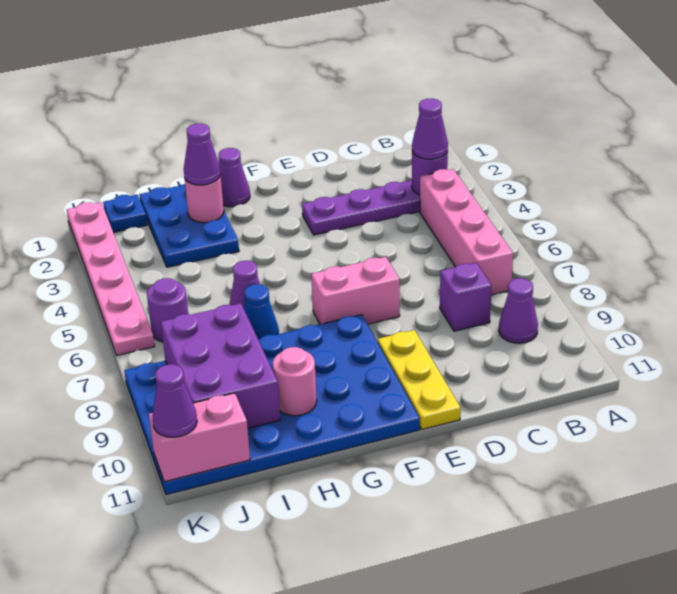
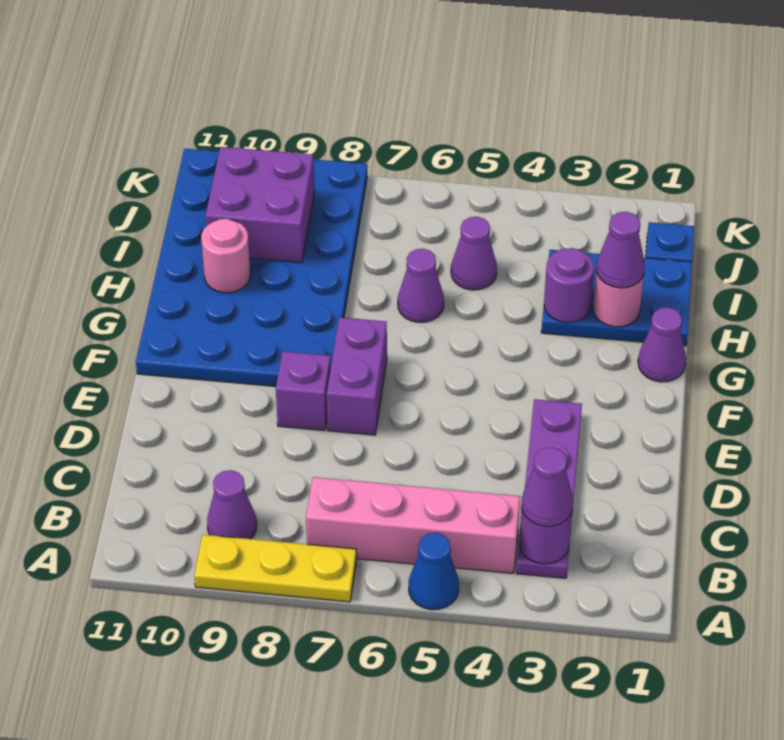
purple brick C8 level 1 -> purple brick E8 level 1
pink brick E7:F7 level 1 -> purple brick E7:F7 level 1
yellow plate E9:E11 level 1 -> yellow plate A7:A9 level 1
blue cone H7 level 1 -> blue cone A5 level 1
purple brick I8:J10 level 2 -> purple brick I9:J10 level 2
purple round brick J6 level 1 -> purple round brick H3 level 2
pink brick J11:K11 level 2 -> none
pink plate K1:K6 level 1 -> none
purple cone K11 level 3 -> purple cone I5 level 1

